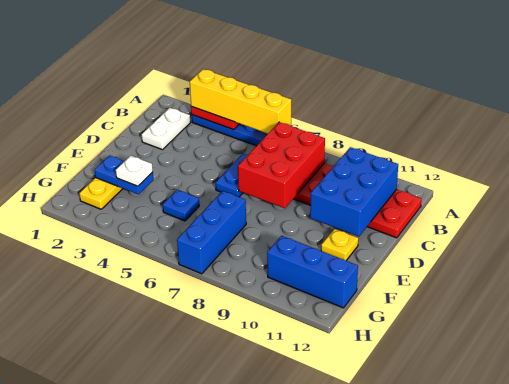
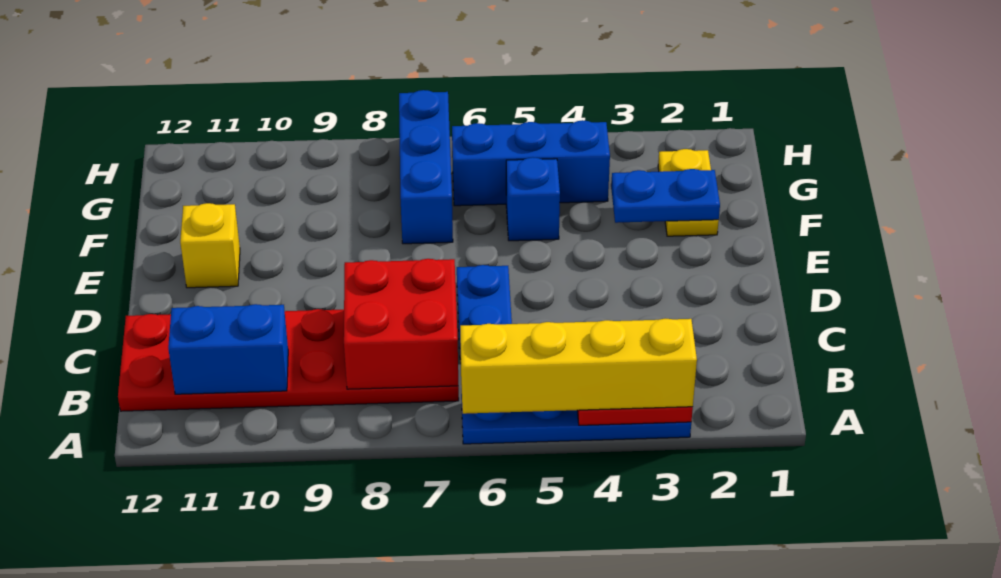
white plate B2:C2 level 1 -> none
red brick B7:D8 level 2 -> red brick B7:C8 level 2
blue brick B10:D11 level 2 -> blue brick B10:B11 level 2
yellow plate E11 level 1 -> yellow brick E11 level 1
white plate F3 level 3 -> none
blue plate F5 level 1 -> blue brick F5 level 1
blue brick G10:G12 level 1 -> blue brick G4:G6 level 1

